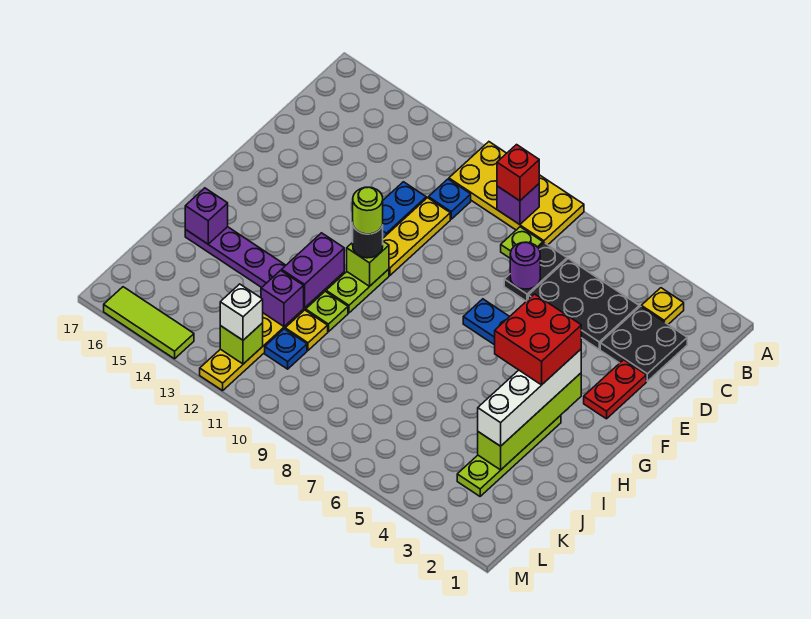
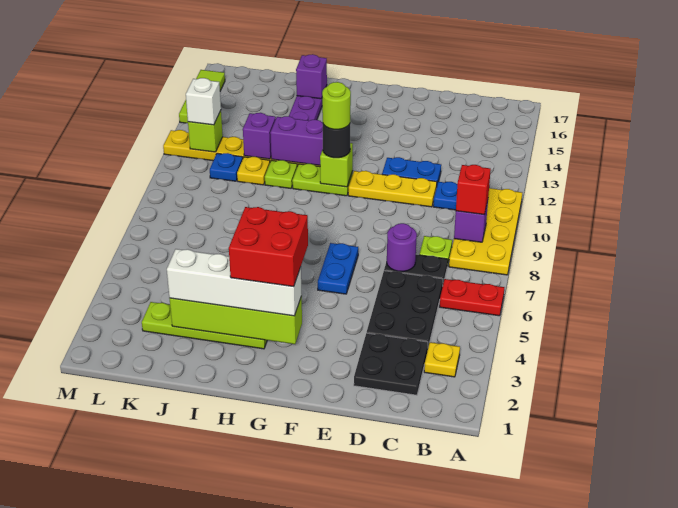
red plate E2:F2 level 1 -> red plate A6:B6 level 1

